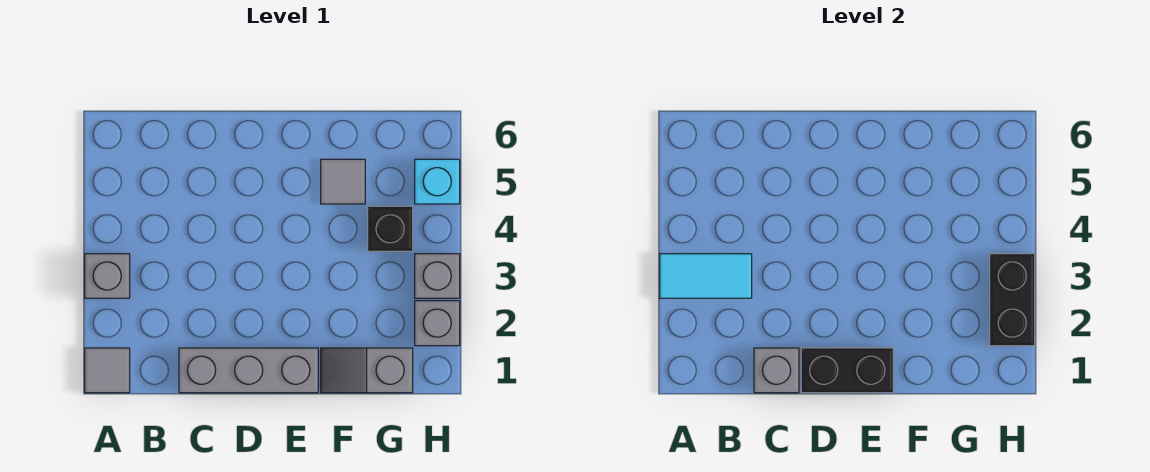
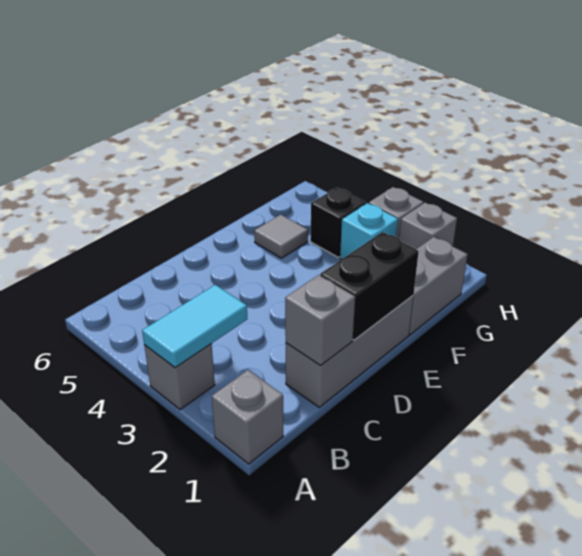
grey tile A1 level 1 -> grey brick A1 level 1
grey slope F1:G1 level 1 top G -> grey brick F1:G1 level 1
black brick H2:H3 level 2 -> none
cyan brick H5 level 1 -> cyan brick G3 level 1

